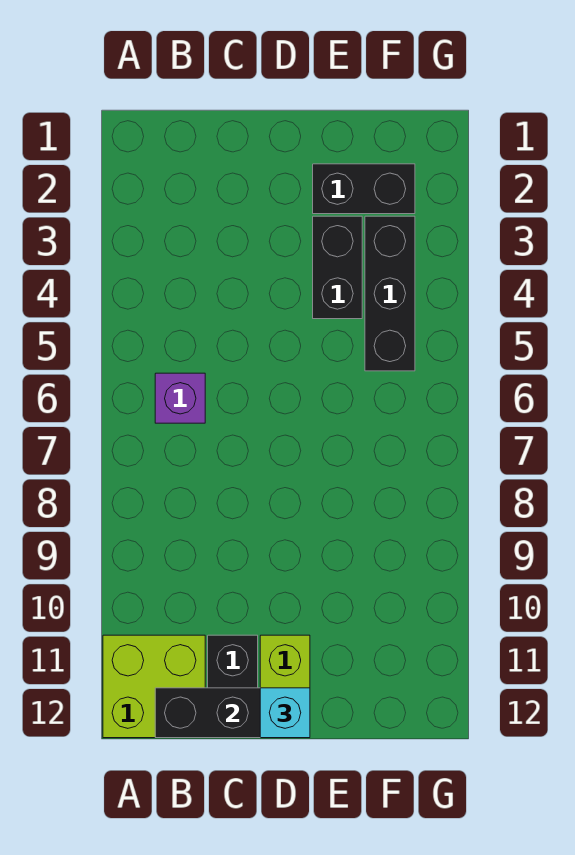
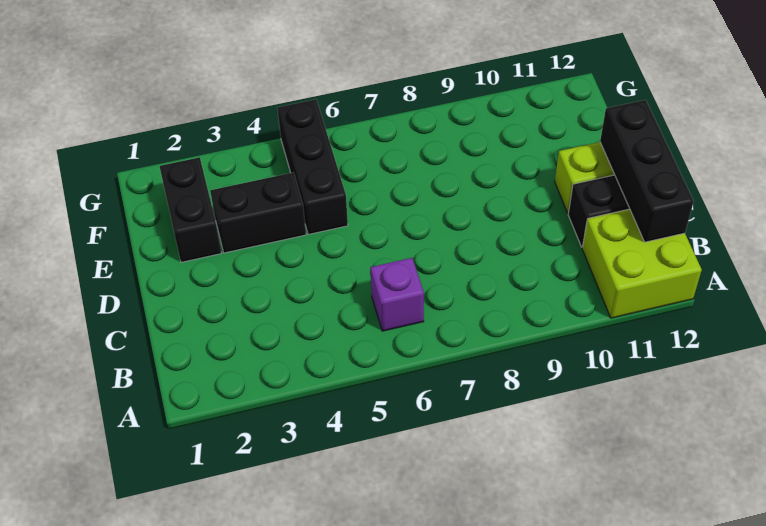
cyan brick D12 level 3 -> none
black brick F3:F5 level 1 -> black brick E5:G5 level 1

